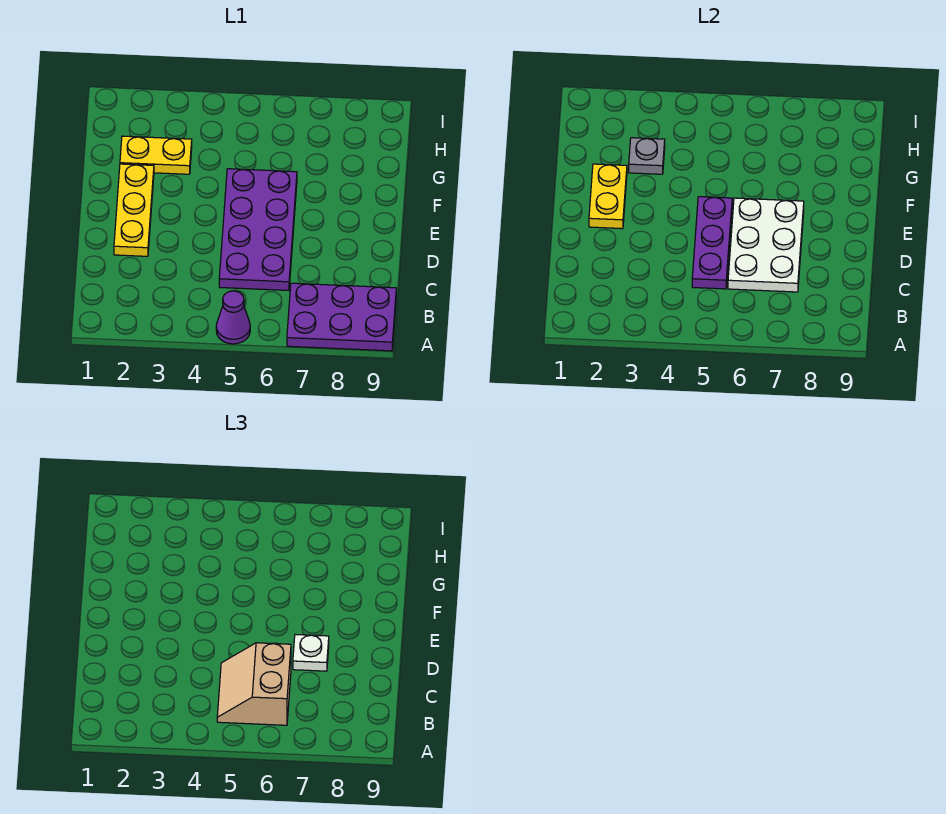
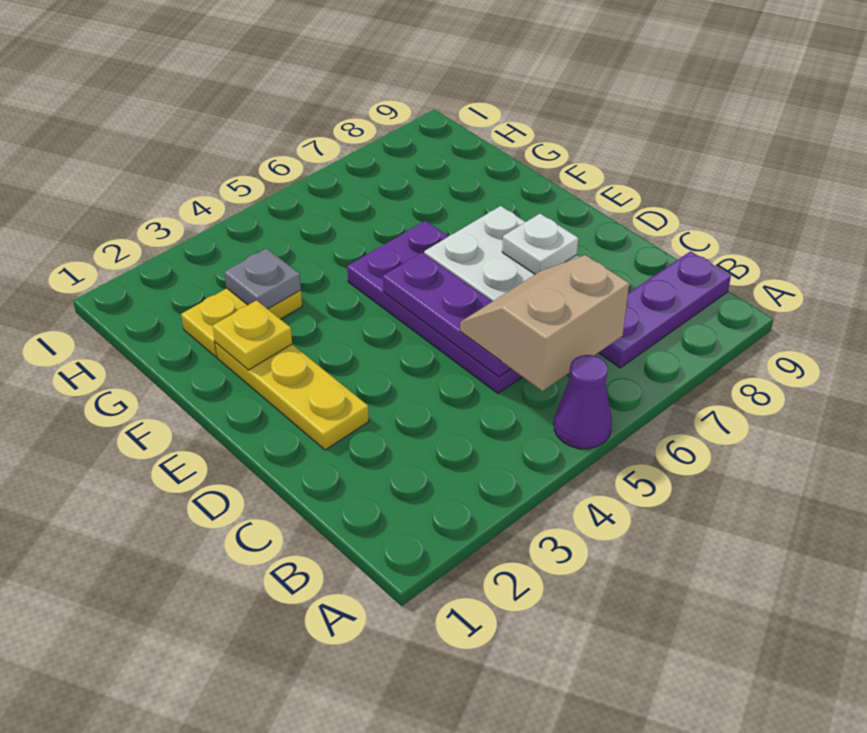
purple plate A7:B9 level 1 -> purple plate B7:B9 level 1
tan slope B5:C6 level 3 top 6 -> tan slope B5:C6 level 3 top B
yellow plate E2:F2 level 2 -> yellow plate F2 level 2

